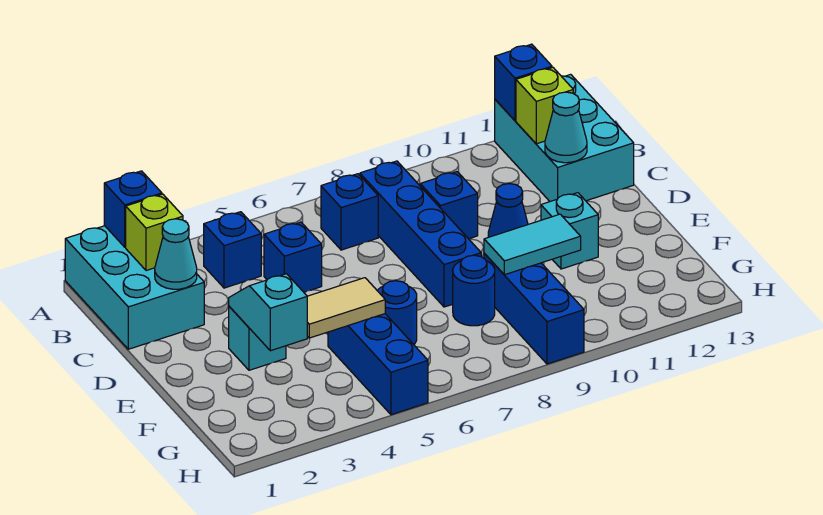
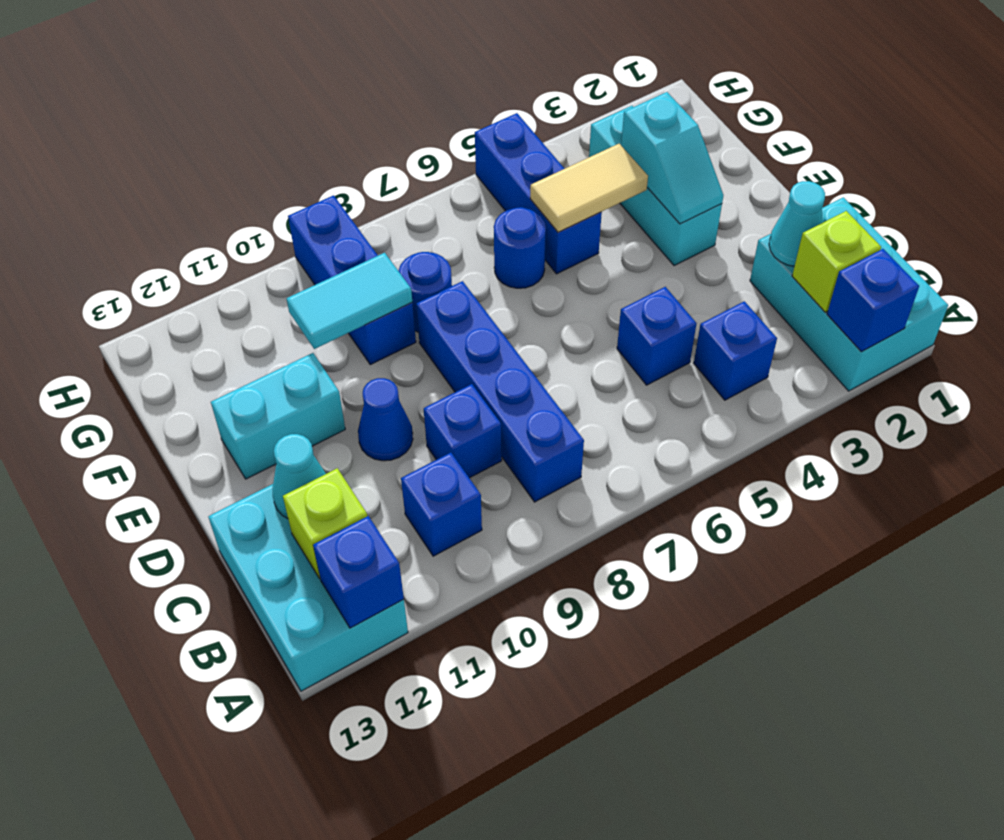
blue brick B7 level 1 -> blue brick B10 level 1
cyan brick E3 level 1 -> cyan brick E3:G3 level 1
cyan brick E11 level 1 -> cyan brick E11:E12 level 1

